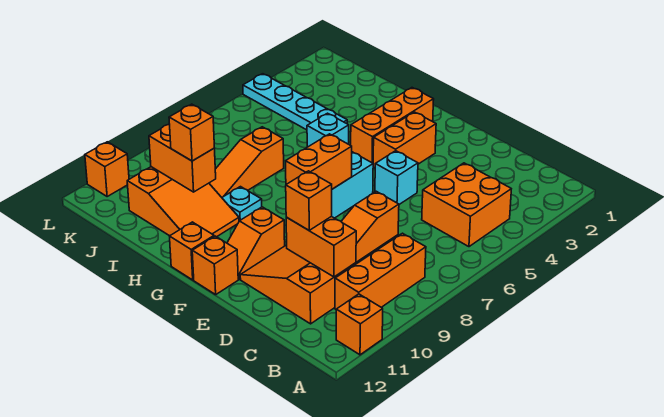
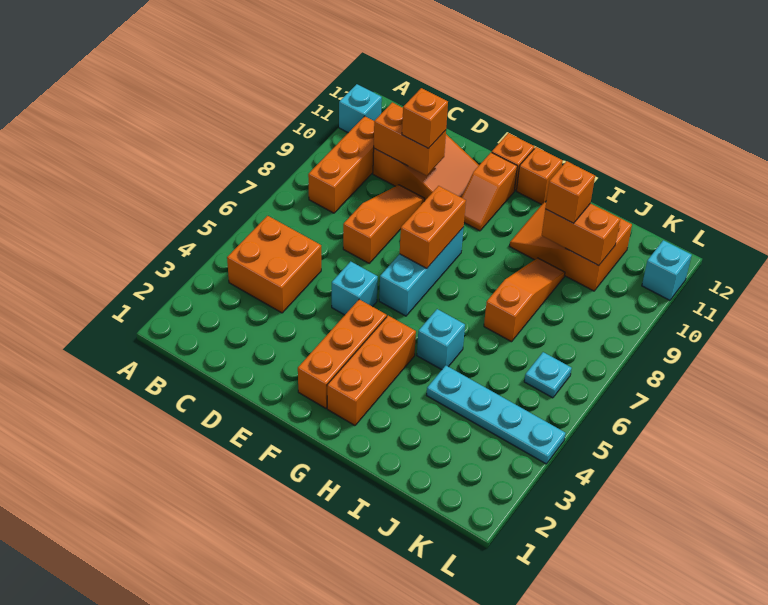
orange brick A11 level 1 -> cyan brick A11 level 1
orange brick F3:F4 level 1 -> orange brick F2:F4 level 1
orange slope F10:F11 level 1 top 10 -> orange slope F10:F11 level 1 top 11
cyan plate H9 level 1 -> cyan plate K6 level 1
orange brick L11 level 1 -> cyan brick L11 level 1

